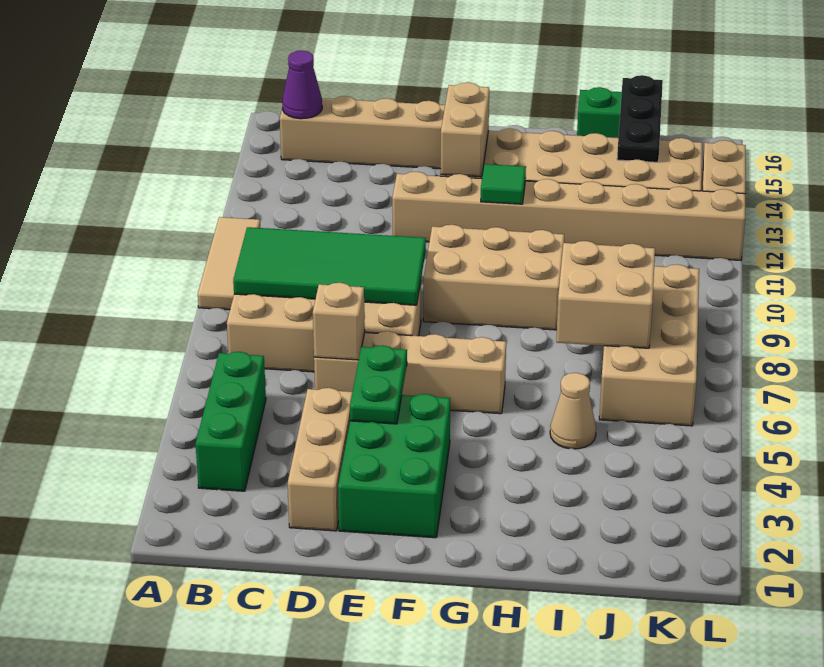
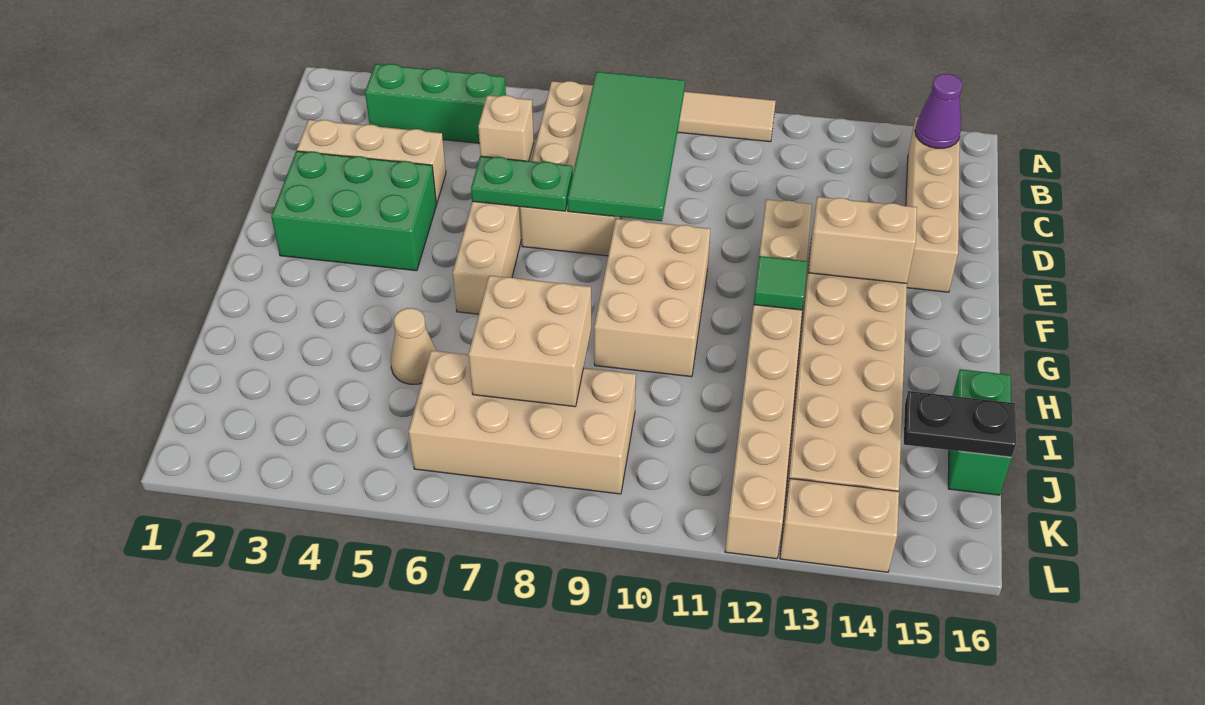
green plate E4:E5 level 2 -> green plate E6:E7 level 2
black plate J14:J16 level 2 -> black plate J15:J16 level 2

